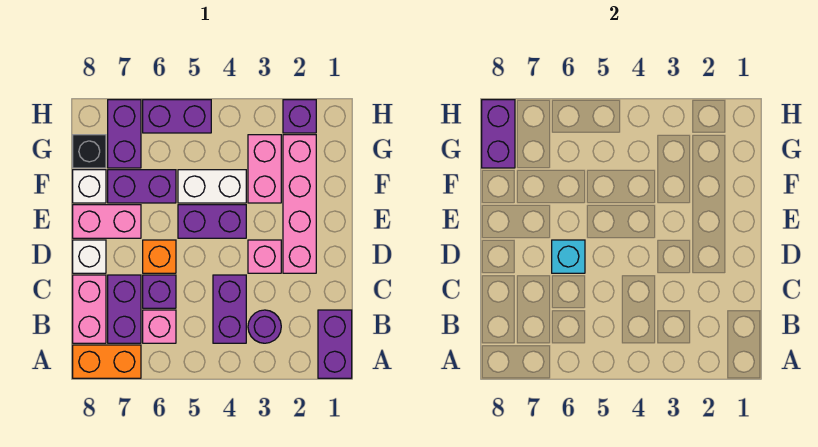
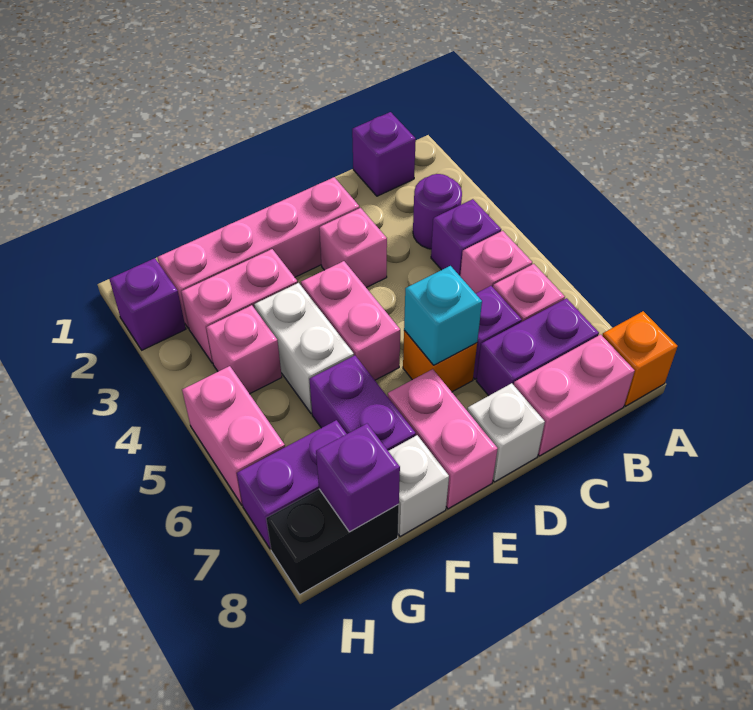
purple brick A1:B1 level 1 -> purple brick B1 level 1
orange brick A7:A8 level 1 -> orange brick A8 level 1
purple brick B4:C4 level 1 -> purple brick B4 level 1
none -> pink brick B5 level 1
purple brick E4:E5 level 1 -> pink brick E4:E5 level 1
none -> pink brick G4 level 1
black brick G8 level 1 -> black brick G8:H8 level 1
purple brick G8:H8 level 2 -> purple brick G8 level 2
purple brick H5:H6 level 1 -> pink brick H5:H6 level 1

